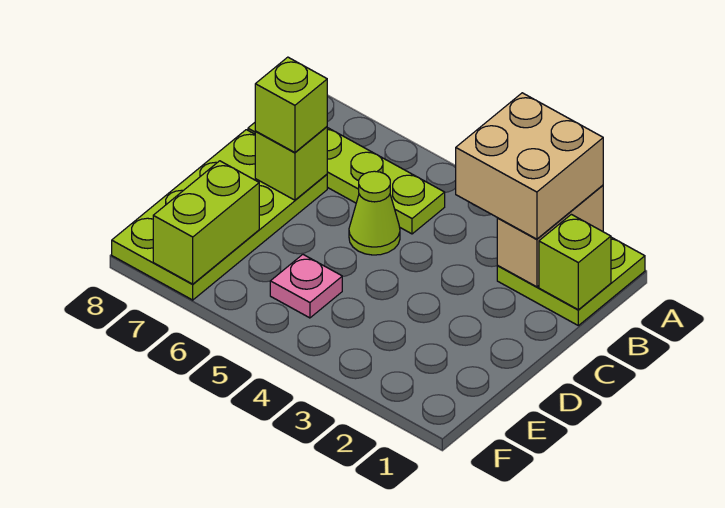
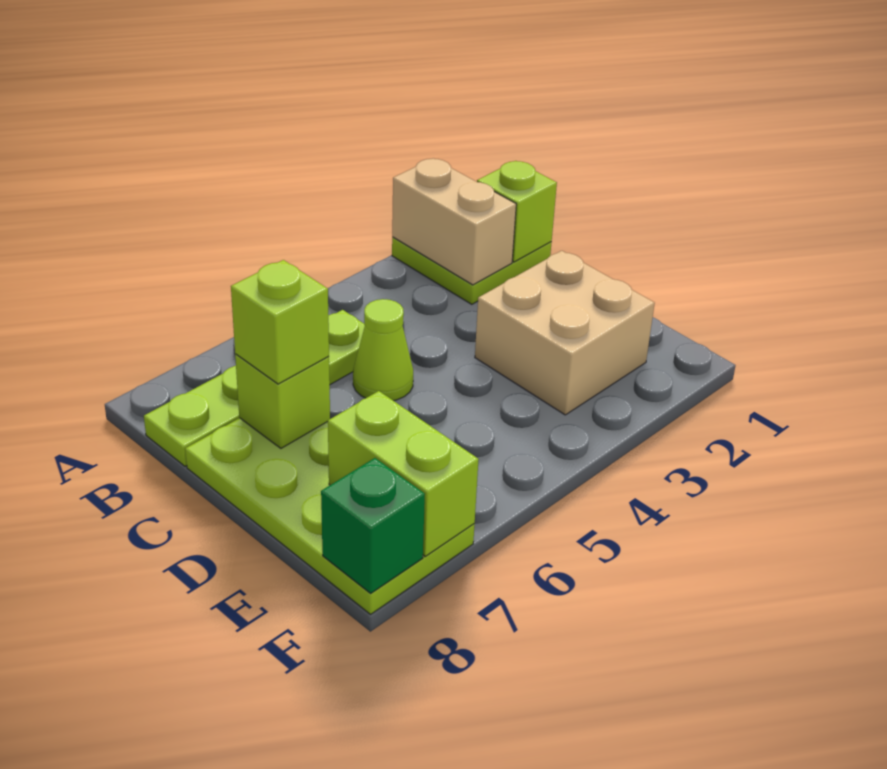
tan brick A2:B3 level 3 -> tan brick D2:E3 level 1
pink plate E5 level 1 -> none
none -> green brick F8 level 2

